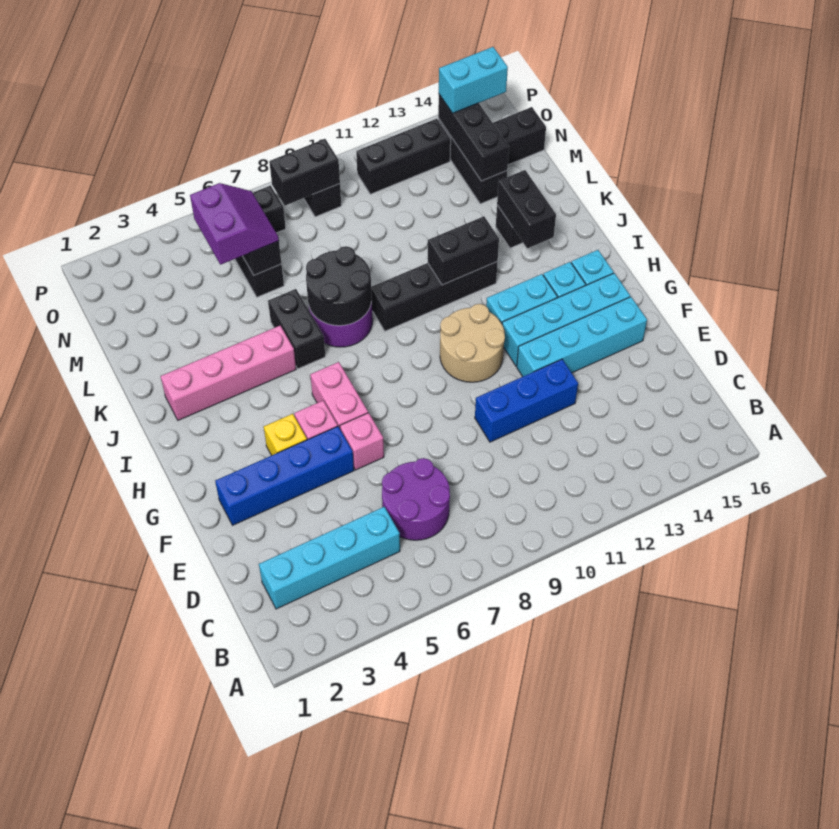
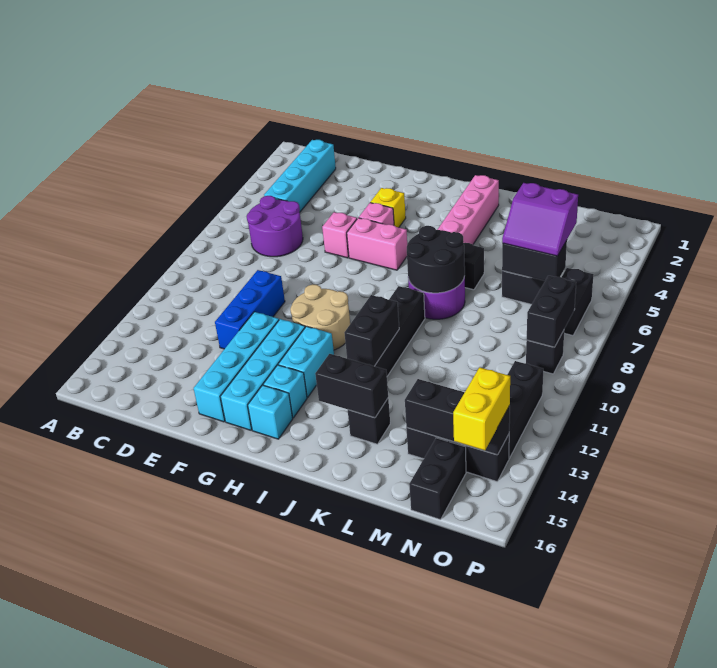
blue brick F2:F5 level 1 -> none
cyan brick O14:O15 level 3 -> yellow brick O14:O15 level 3

